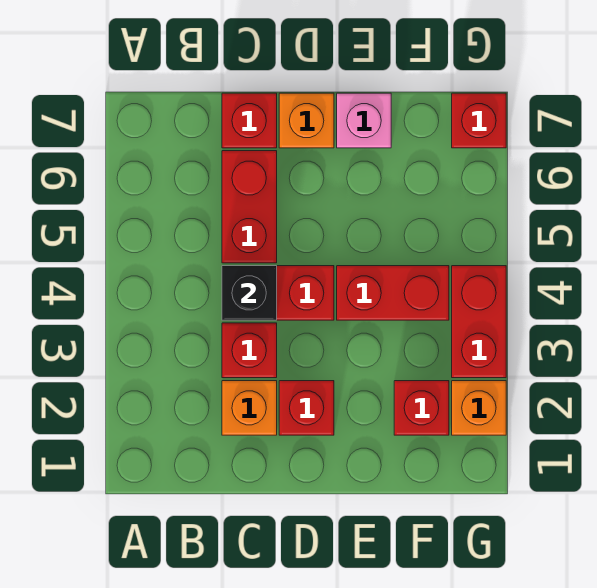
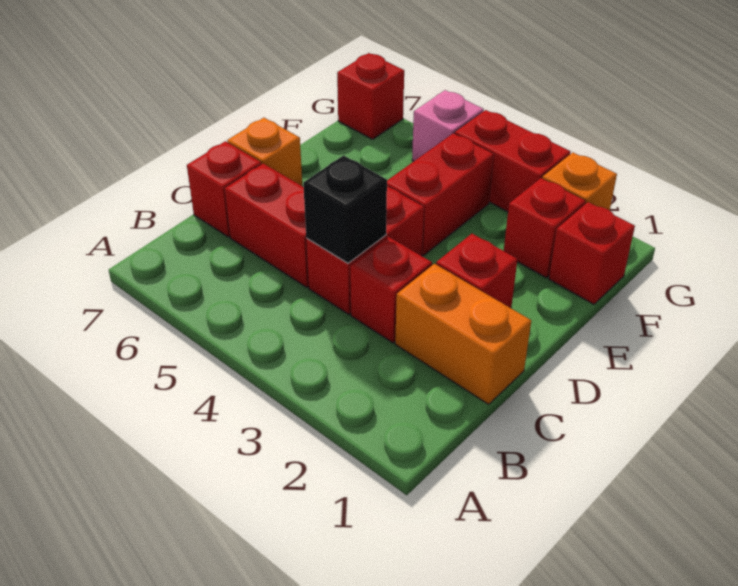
orange brick C2 level 1 -> orange brick C1:C2 level 1
pink brick E7 level 1 -> pink brick G5 level 1
none -> red brick F1 level 1

